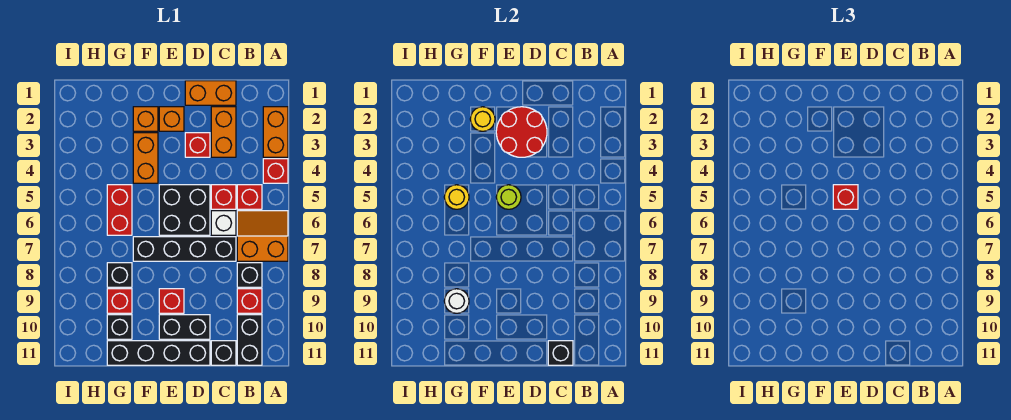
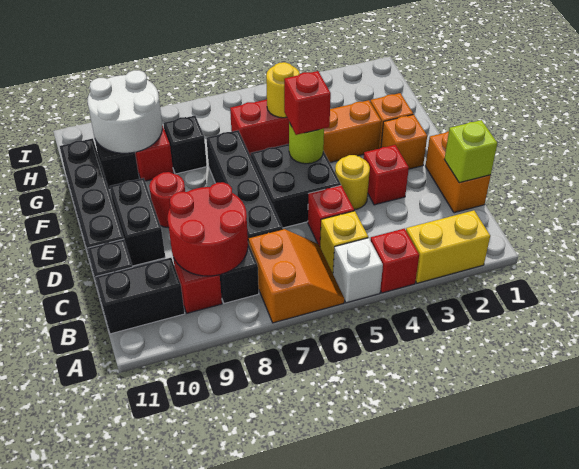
orange brick A2:A3 level 1 -> yellow brick A2:A3 level 1
red brick B5 level 1 -> yellow brick B5 level 1
none -> lime brick C1 level 2
orange brick C2:C3 level 1 -> none
white brick C6 level 1 -> white brick A5 level 1
black brick C11 level 2 -> none
red round brick D2:E3 level 2 -> red round brick B8:C9 level 2
red brick E9 level 1 -> red round brick E9 level 1
yellow round brick F2 level 2 -> yellow round brick D4 level 1
white round brick G9 level 2 -> white round brick G9:H10 level 2

